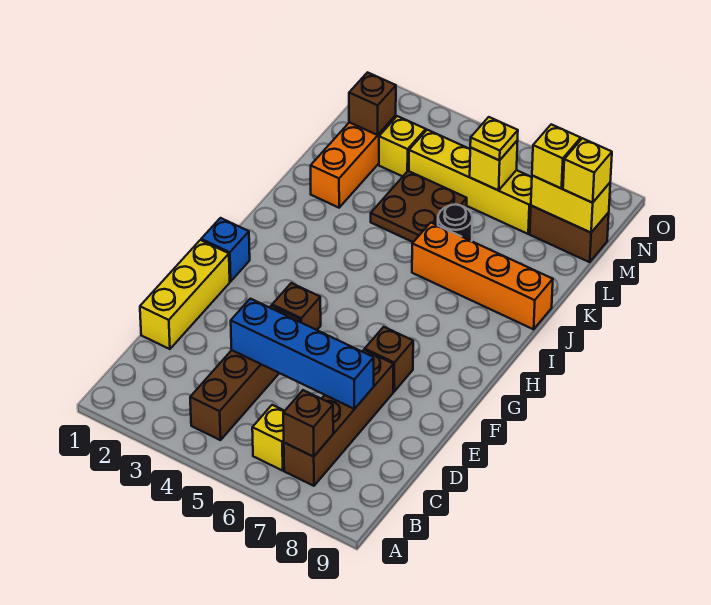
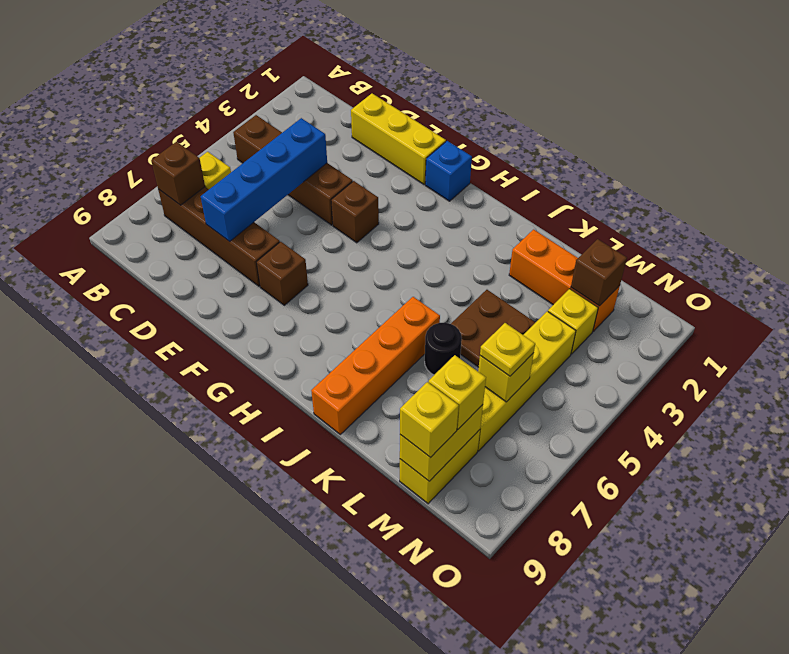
brown brick M8:M9 level 1 -> yellow brick M8:M9 level 1

